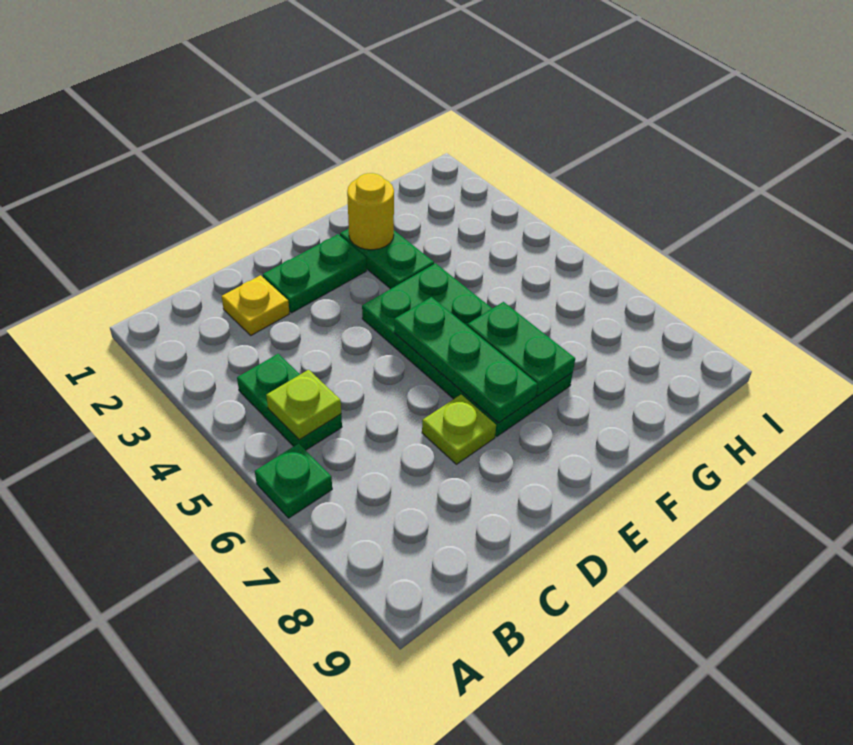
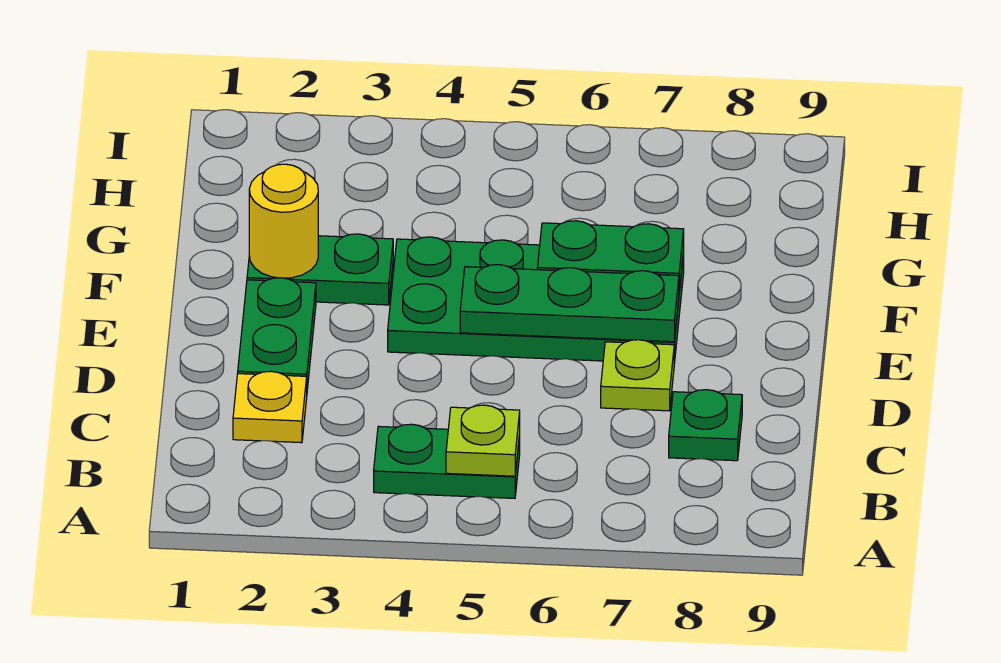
green plate A6 level 1 -> green plate C8 level 1

